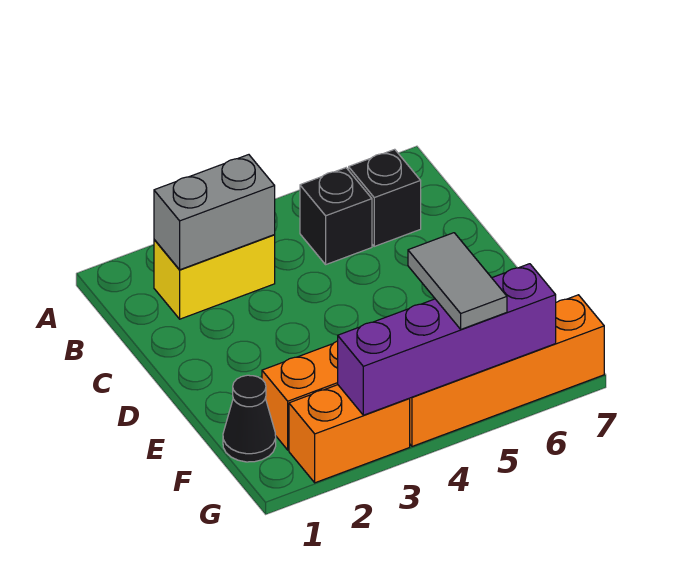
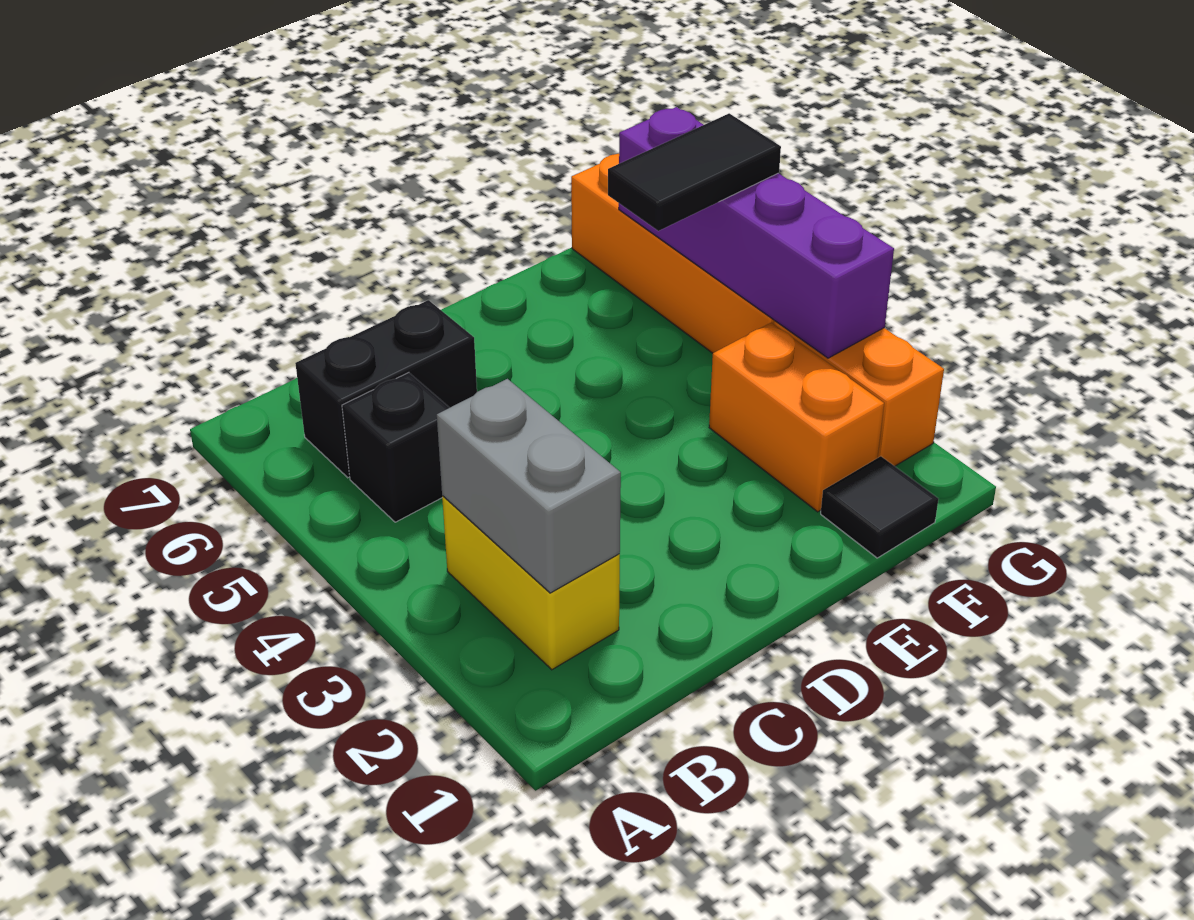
black brick B6 level 1 -> black brick B6:C6 level 1
black cone F1 level 1 -> black tile F1 level 1
grey tile F5:G5 level 3 -> black tile F5:G5 level 3

